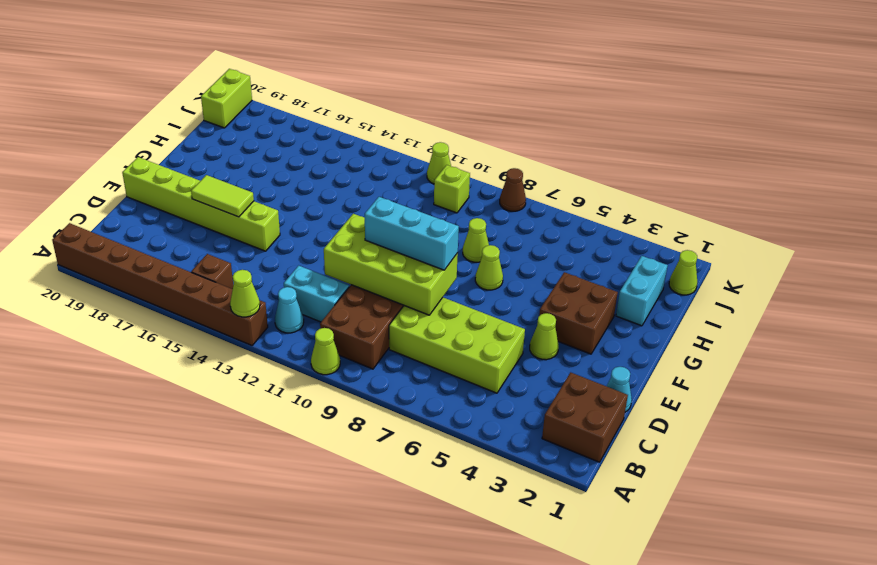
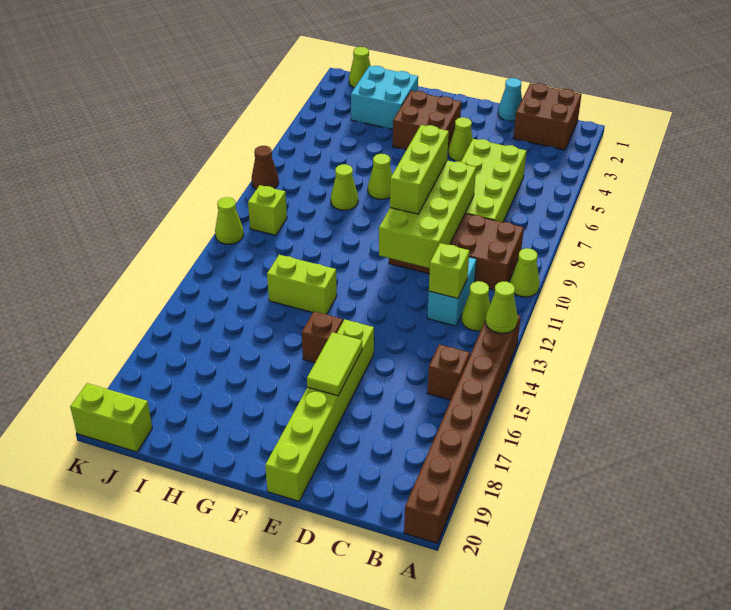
cyan cone B12 level 1 -> lime cone B12 level 1
none -> lime brick C12 level 2
cyan brick E8:E10 level 3 -> lime brick E8:E10 level 3
none -> brown brick F15 level 1
none -> lime brick G13:H13 level 1
cyan brick H2:I2 level 1 -> cyan brick H2:I3 level 1

